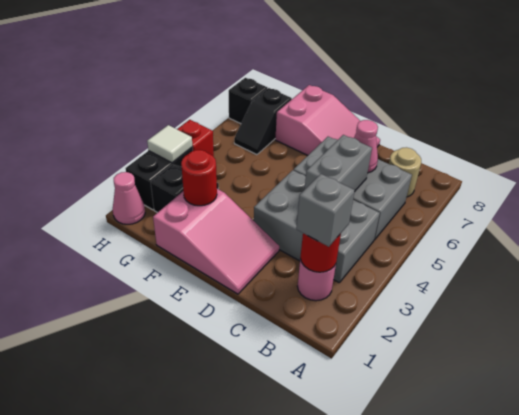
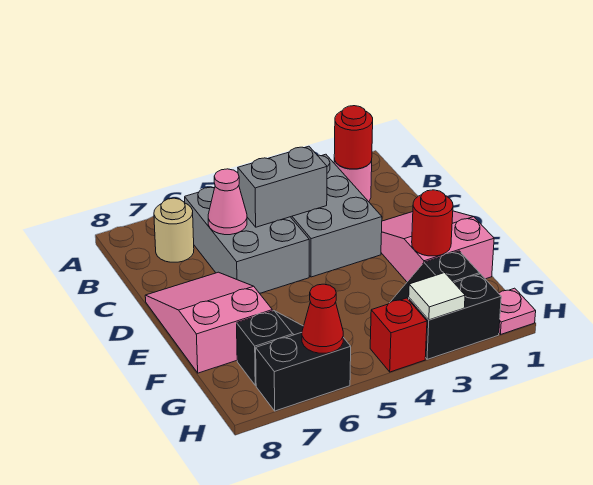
grey brick B2 level 3 -> none
pink cone H1 level 1 -> pink plate H1 level 1
none -> red cone H6 level 2
black brick H7 level 1 -> black brick H6:H7 level 1

